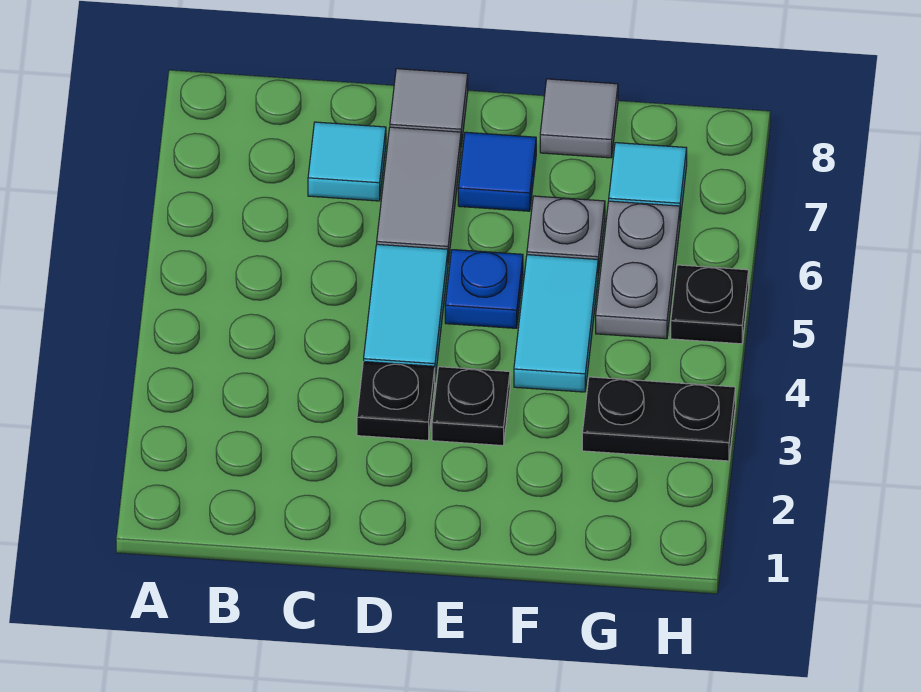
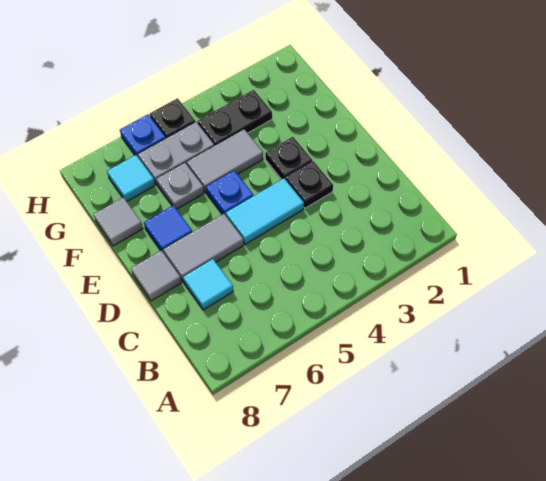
cyan tile F4:F5 level 1 -> grey tile F4:F5 level 1
black plate G3:H3 level 1 -> black plate G3:G4 level 1
none -> blue plate H6 level 1

